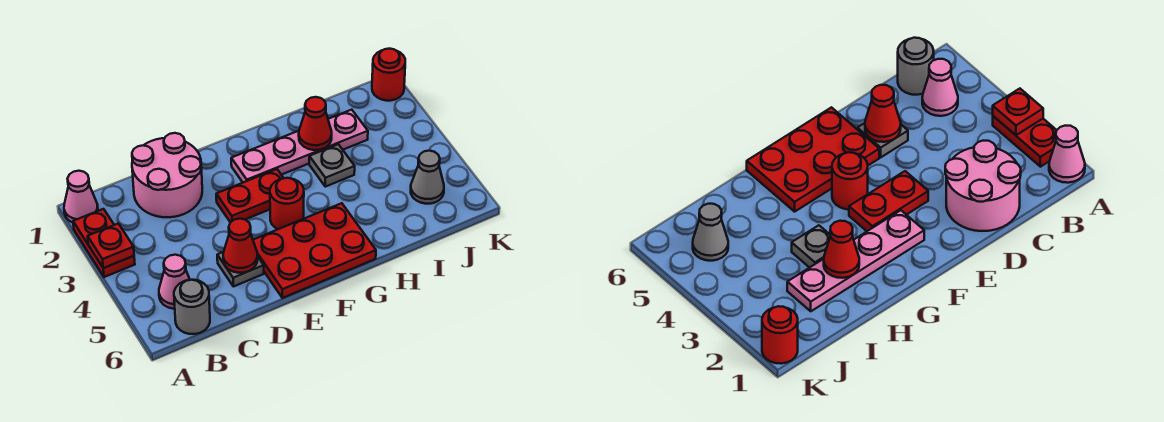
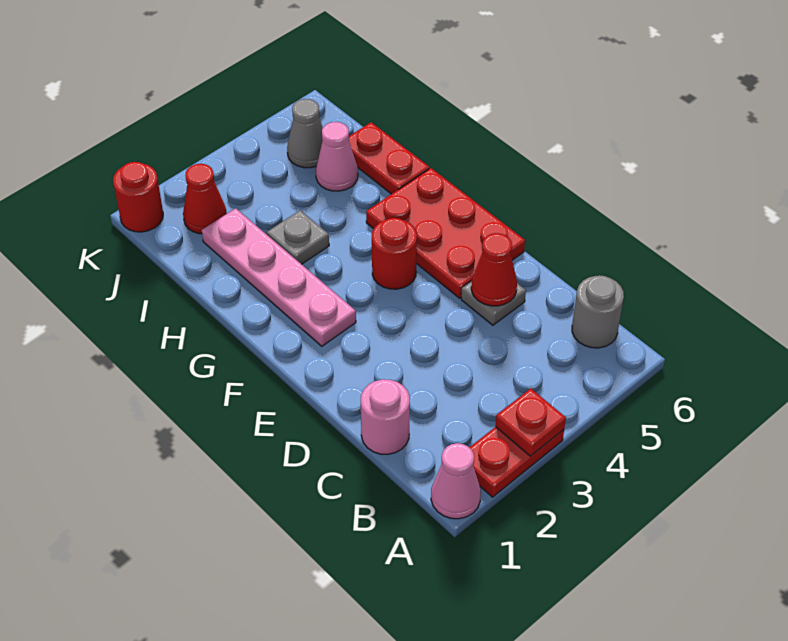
pink cone B5 level 1 -> pink cone I5 level 1
pink round brick C1:D2 level 1 -> pink round brick C1 level 1
red plate E3:F3 level 1 -> red plate H6:I6 level 1
red cone H2 level 2 -> red cone J2 level 1

